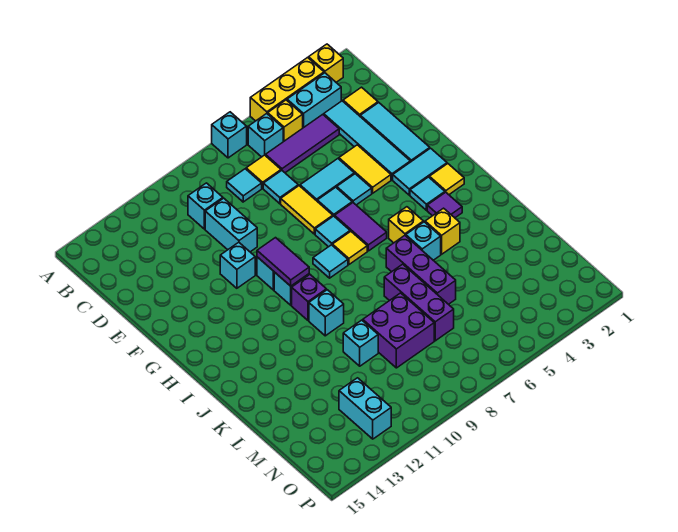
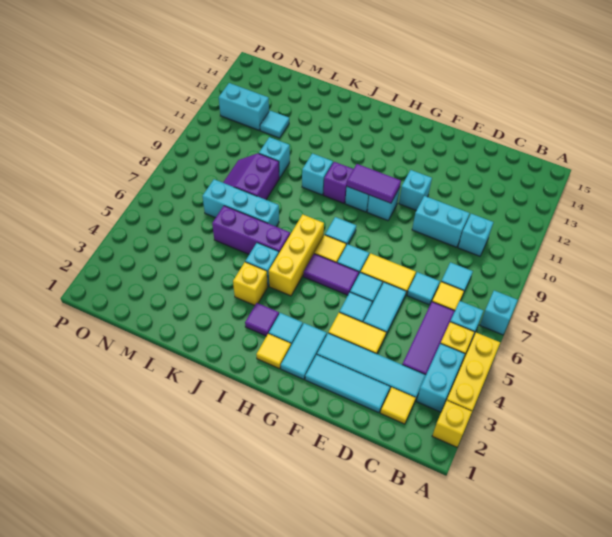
yellow brick I5 level 1 -> yellow brick I5:I7 level 1
purple brick K7:M7 level 1 -> cyan brick K7:M7 level 1
purple brick L8:M9 level 1 -> purple slope L8:M9 level 1 top L
none -> cyan tile M12 level 1

